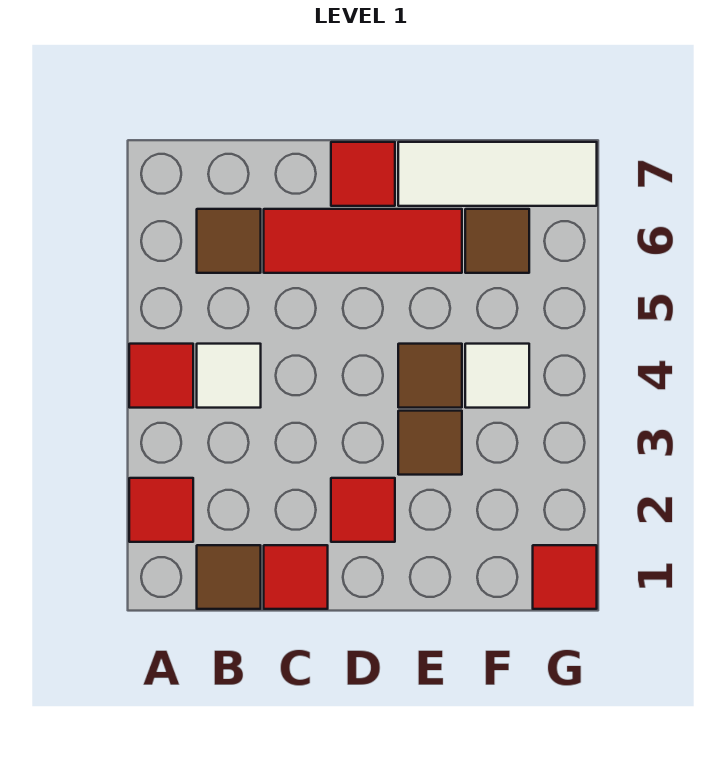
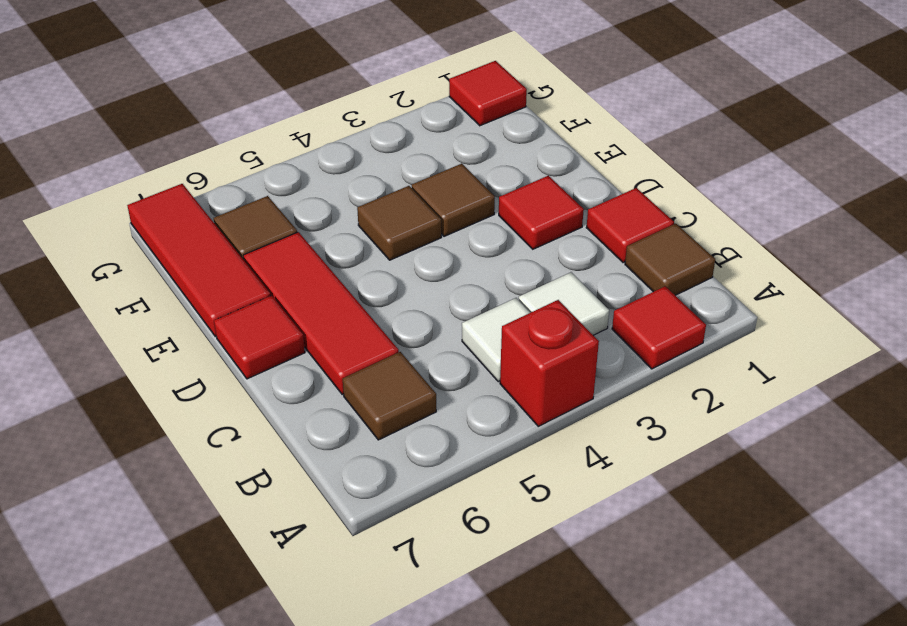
red tile A4 level 1 -> red brick A4 level 1
white tile E7:G7 level 1 -> red tile E7:G7 level 1
white tile F4 level 1 -> white tile B3 level 1

